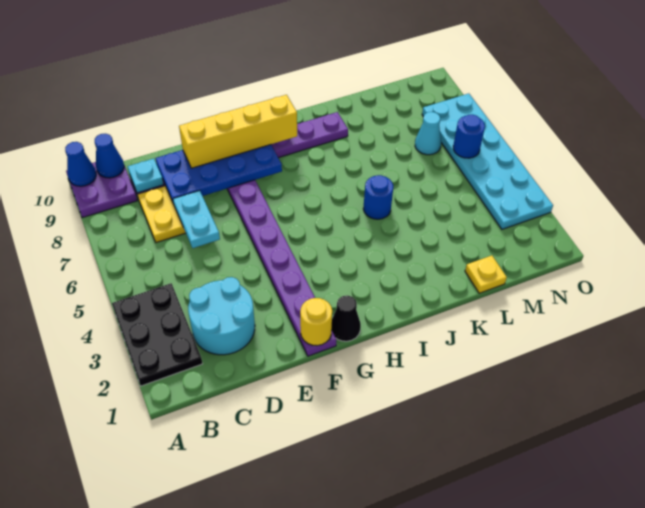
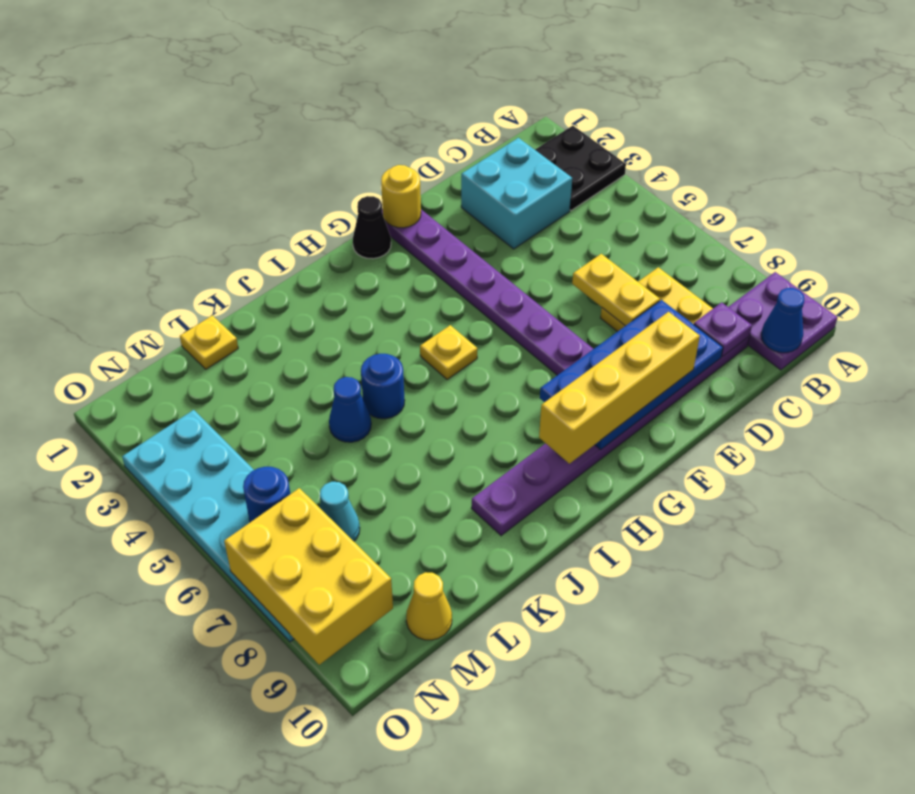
black plate A2:B4 level 1 -> black plate A2:B3 level 1
blue cone A10 level 2 -> blue cone K5 level 1
cyan round brick C2:D3 level 1 -> cyan brick C2:D3 level 1
cyan plate C9 level 2 -> purple plate C9 level 2
cyan plate D6:D7 level 2 -> yellow plate D6:D7 level 2
none -> yellow plate H5 level 1
none -> yellow cone M10 level 1
none -> yellow brick N7:O9 level 2

